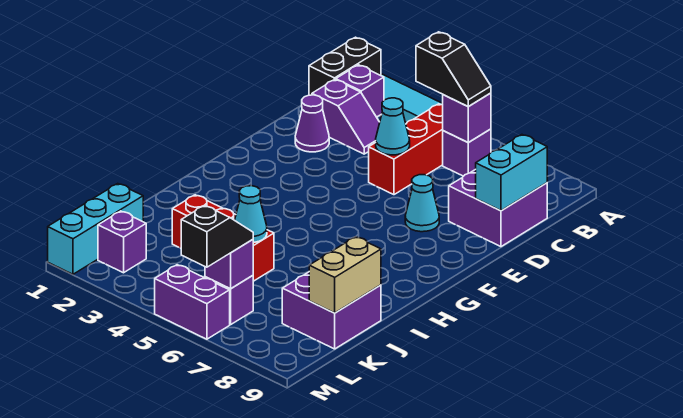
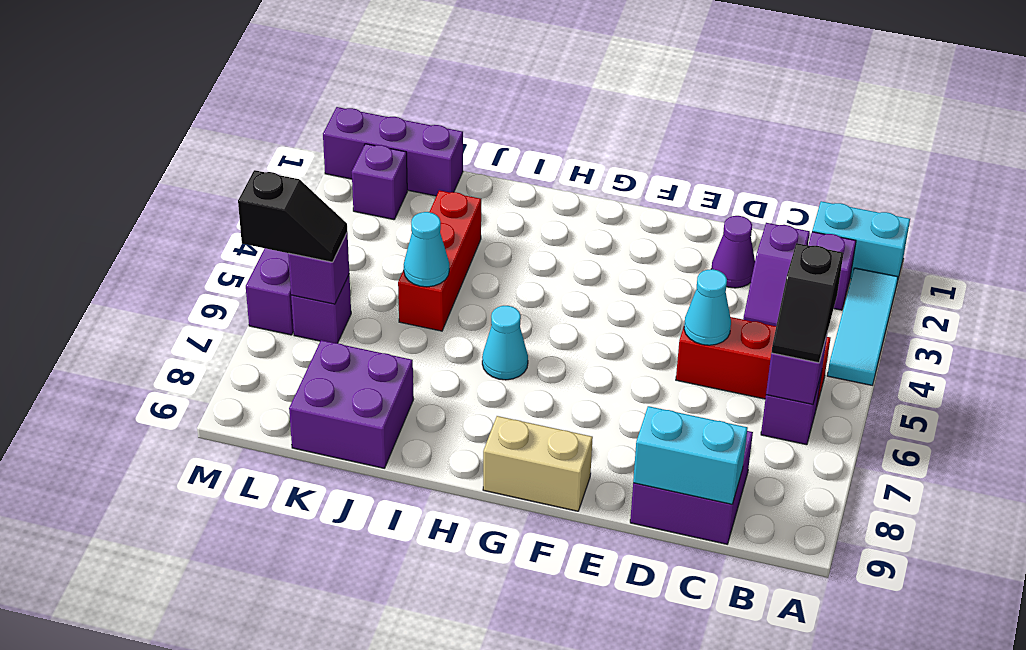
black brick A1:B1 level 1 -> cyan brick A1:B1 level 1
cyan cone E7 level 1 -> cyan cone H6 level 1
tan brick J9:K9 level 2 -> tan brick F9:G9 level 1
cyan brick K1:M1 level 1 -> purple brick K1:M1 level 1

